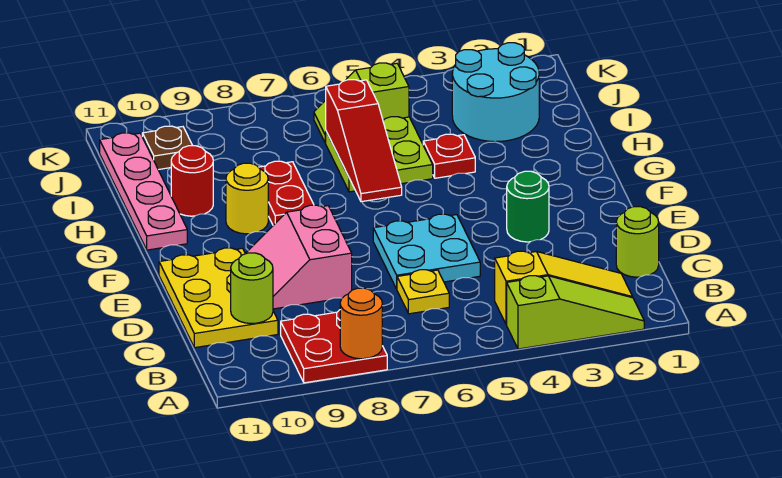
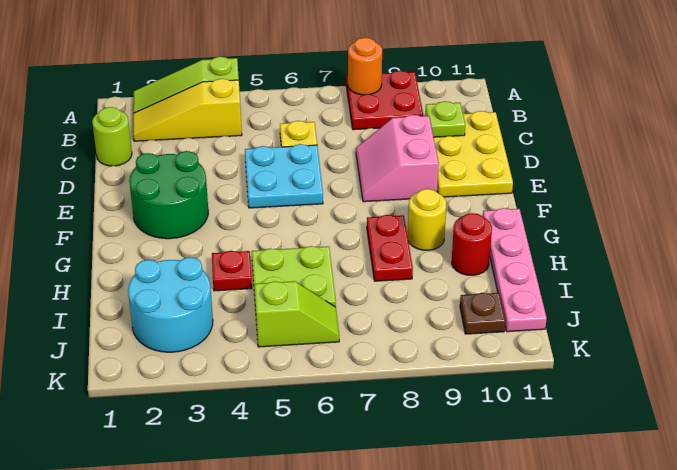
lime round brick C10 level 2 -> lime plate C10 level 2
pink slope D8:E9 level 1 top 8 -> pink slope D8:E9 level 1 top 9
green round brick E3 level 1 -> green round brick E2:F3 level 1
red slope G6:I6 level 2 top I -> none

